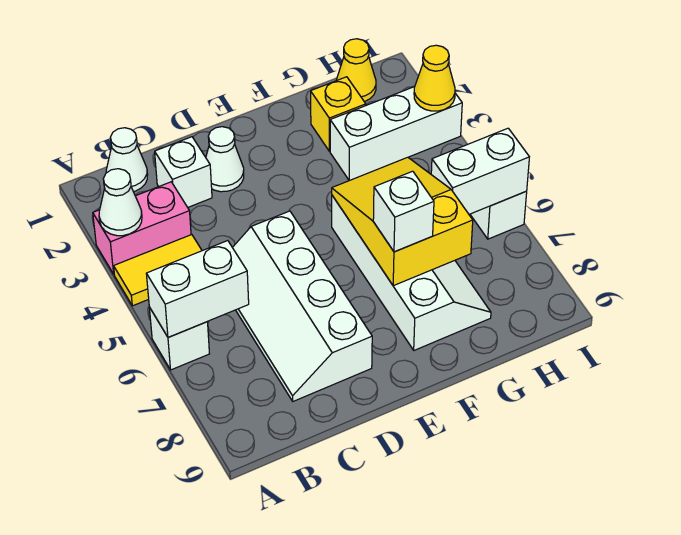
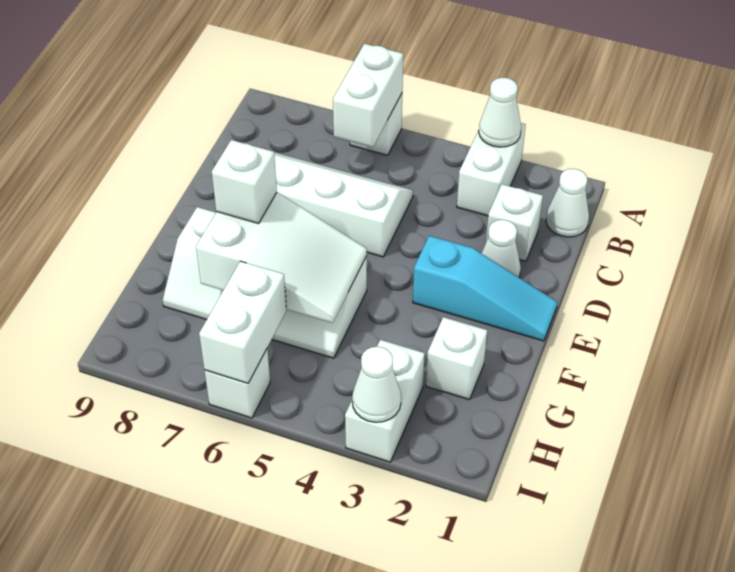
pink brick A3:B3 level 1 -> white brick A3:B3 level 1
yellow tile A4:B4 level 1 -> none
none -> cyan slope E1:E3 level 1 top 3
yellow slope F5:G7 level 2 top 7 -> white slope F5:G7 level 2 top 7
yellow brick G2 level 1 -> white brick G2 level 1
white brick G3:I3 level 1 -> white brick H3:I3 level 1
yellow cone H1 level 1 -> none
yellow cone I3 level 2 -> white cone I3 level 2

